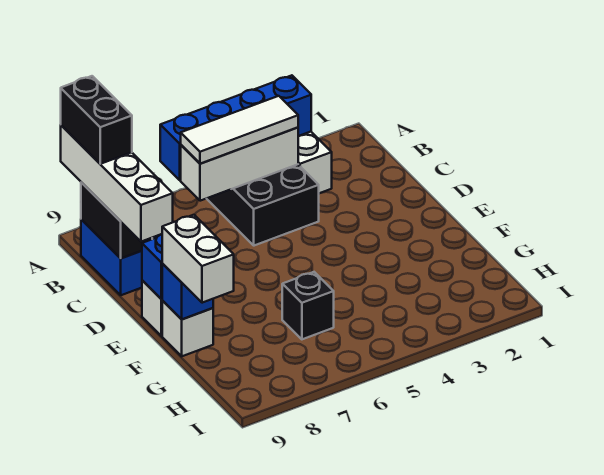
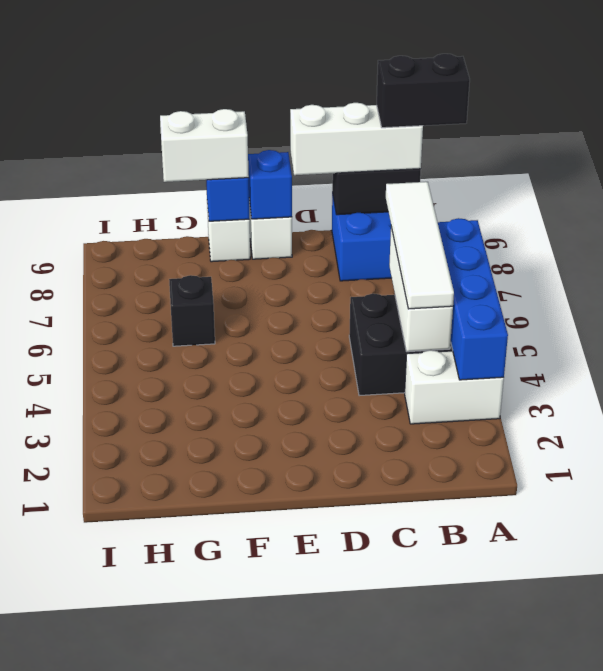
white brick A9:D9 level 3 -> white brick B9:D9 level 3
white tile B4:B6 level 3 -> white tile B4:B7 level 3

